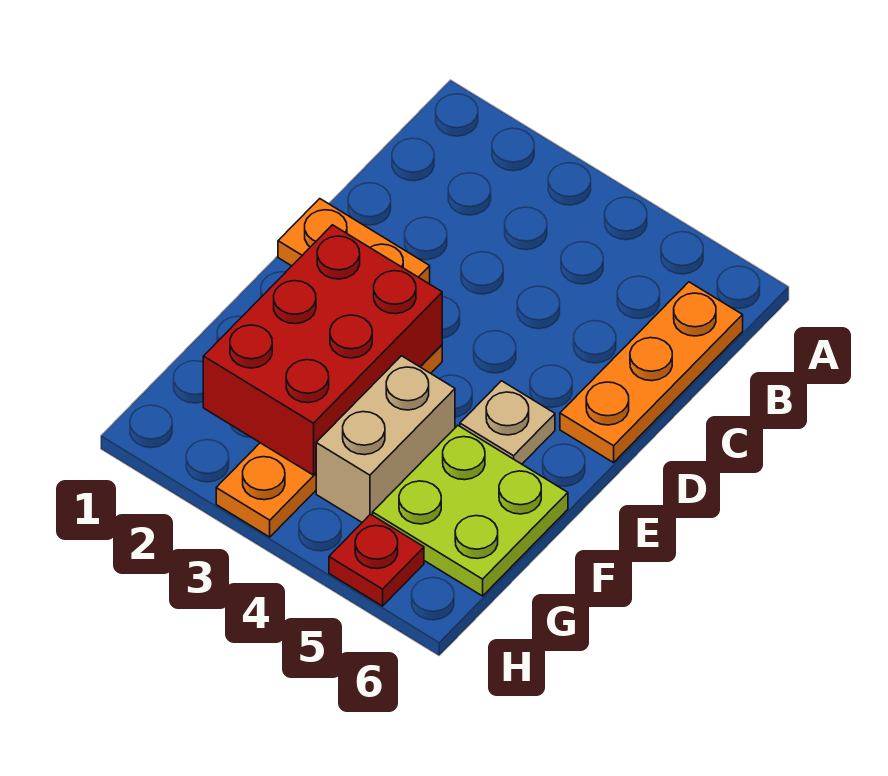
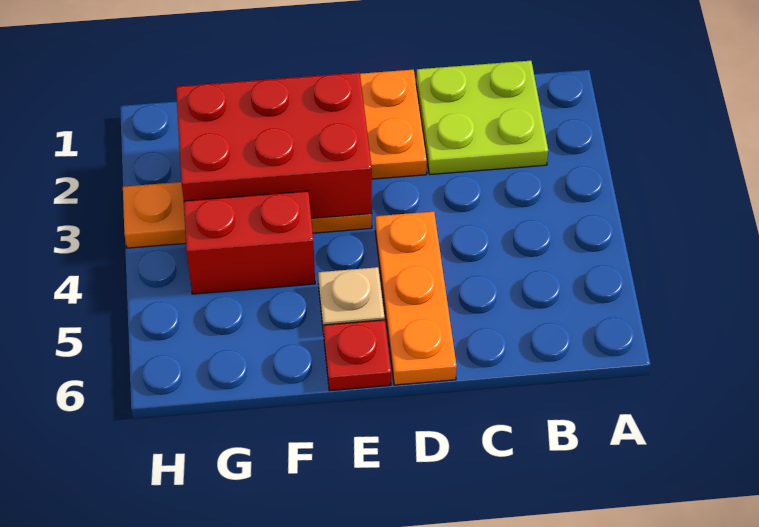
orange plate B6:D6 level 1 -> orange plate D4:D6 level 1
tan brick F4:G4 level 1 -> red brick F4:G4 level 1
lime plate F5:G6 level 1 -> lime plate B1:C2 level 1
red plate H5 level 1 -> red plate E6 level 1

